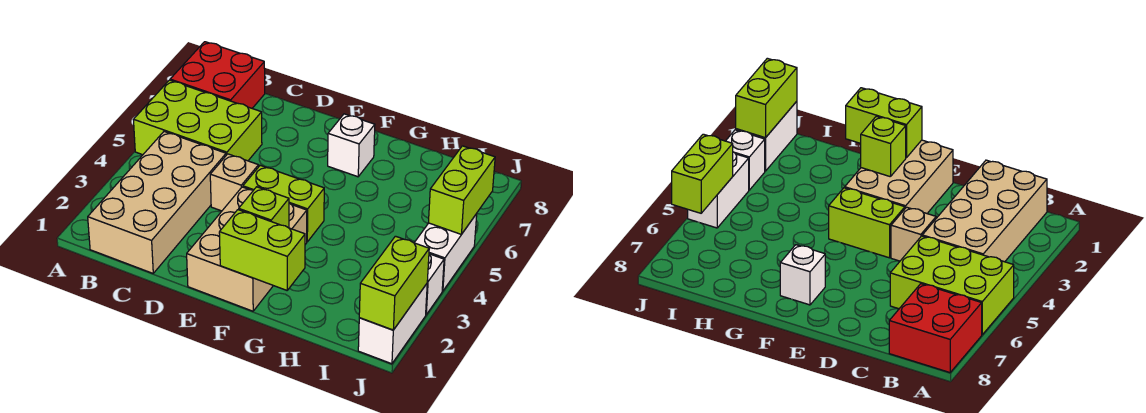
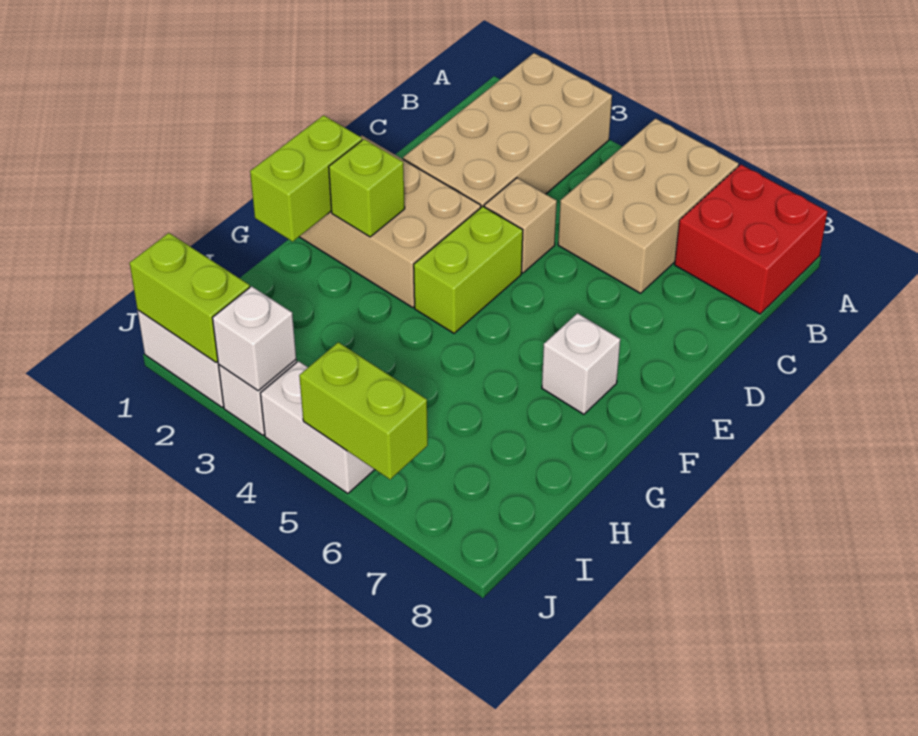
lime brick A5:C6 level 1 -> tan brick A5:C6 level 1
tan brick B1:C4 level 1 -> tan brick A2:D3 level 1
none -> white brick J3 level 2

